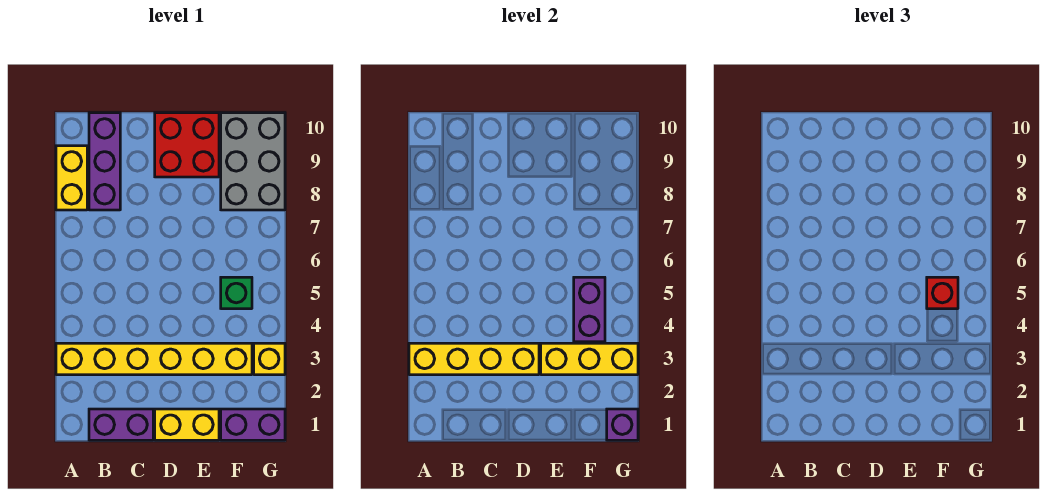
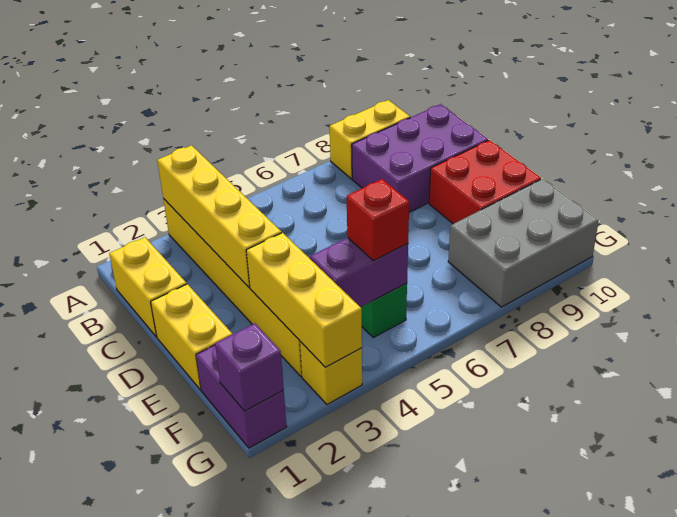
purple brick B1:C1 level 1 -> yellow brick B1:C1 level 1
purple brick B8:B10 level 1 -> purple brick B8:C10 level 1

